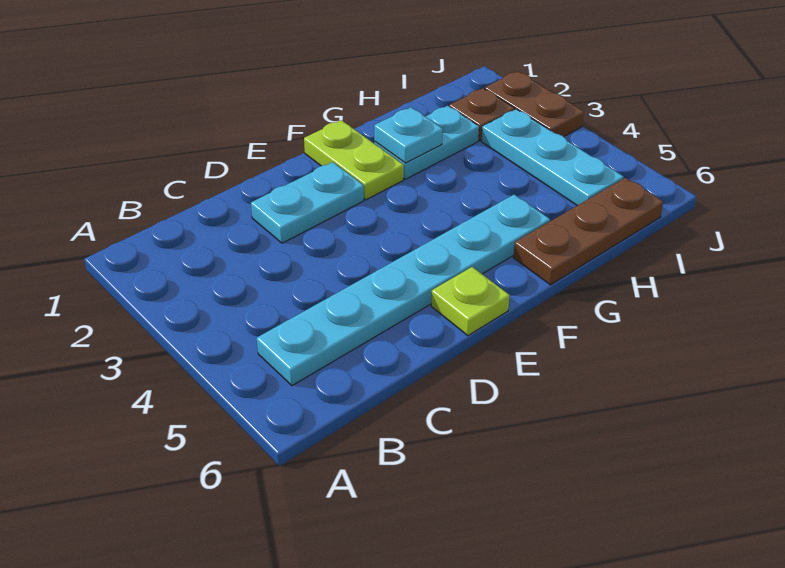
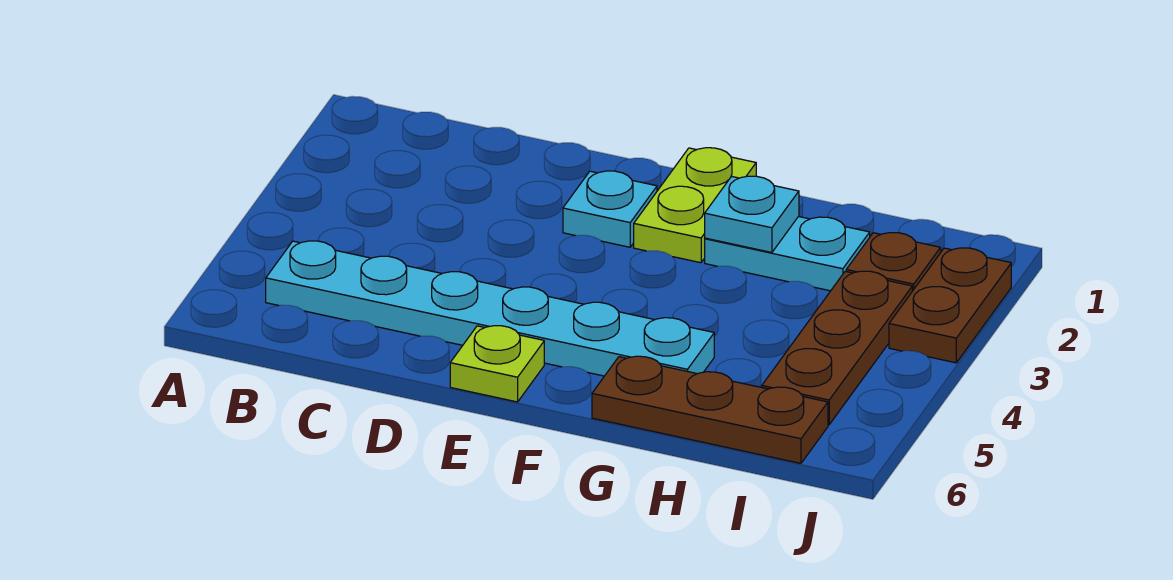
cyan plate D2:E2 level 1 -> cyan plate E2 level 1
cyan plate I3:I5 level 1 -> brown plate I3:I5 level 1

